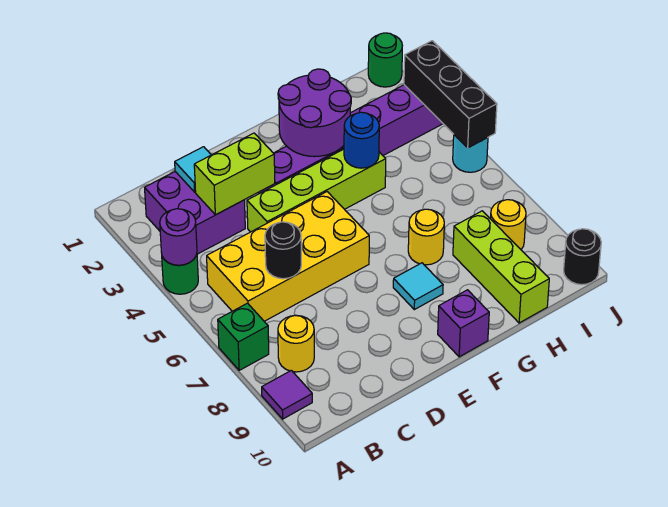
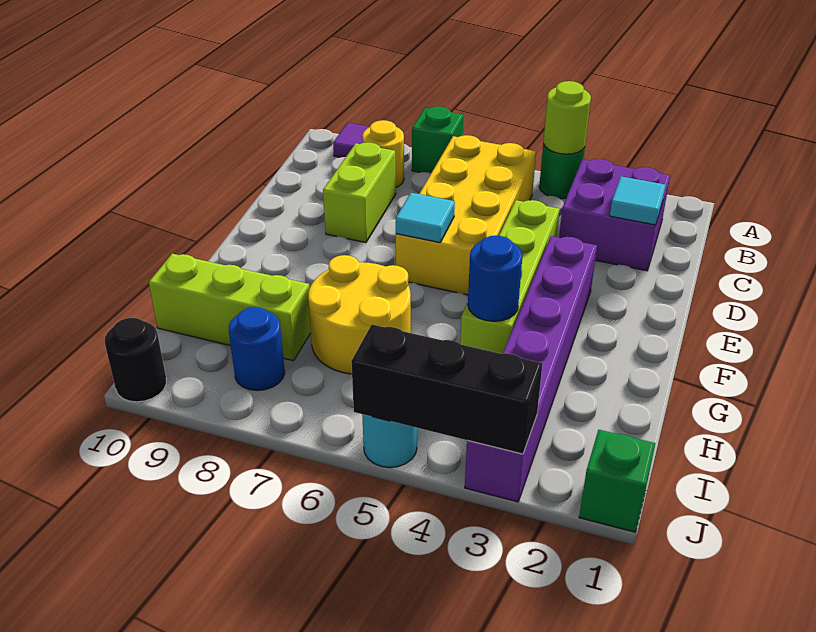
purple round brick A4 level 2 -> lime round brick A4 level 2
lime brick C3:D3 level 2 -> lime brick C8:D8 level 1
black round brick C6 level 2 -> none
purple round brick F2:G3 level 2 -> none
cyan tile F8 level 1 -> cyan tile E6 level 2
purple brick F10 level 1 -> none
yellow round brick G7 level 1 -> yellow round brick G6:H7 level 1
yellow round brick I8 level 1 -> blue round brick I8 level 1
green round brick J1 level 1 -> green brick J1 level 1

